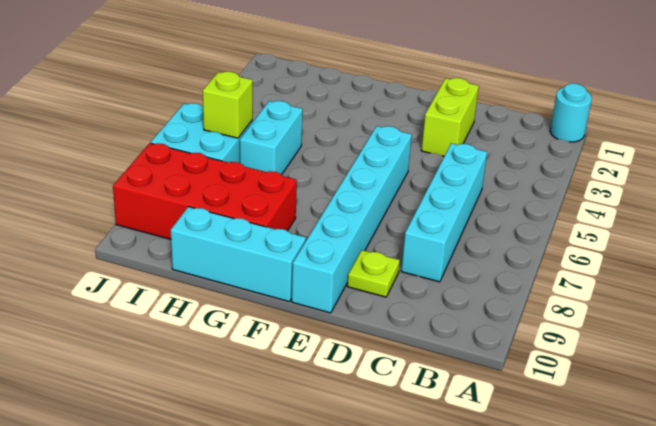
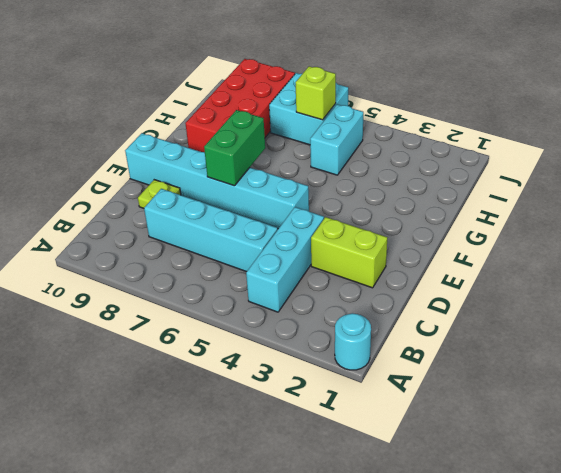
none -> green brick E7:F7 level 2
cyan brick F10:H10 level 1 -> cyan brick B4:D4 level 1
cyan brick H5:H6 level 1 -> cyan brick H5:I5 level 1

